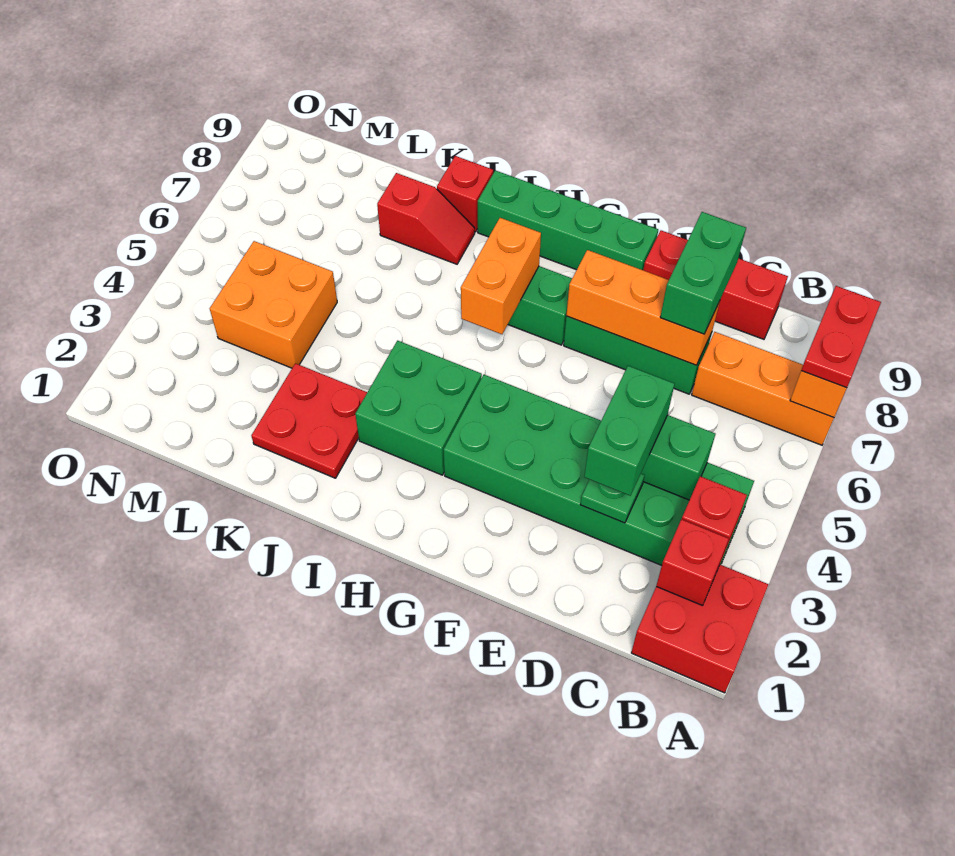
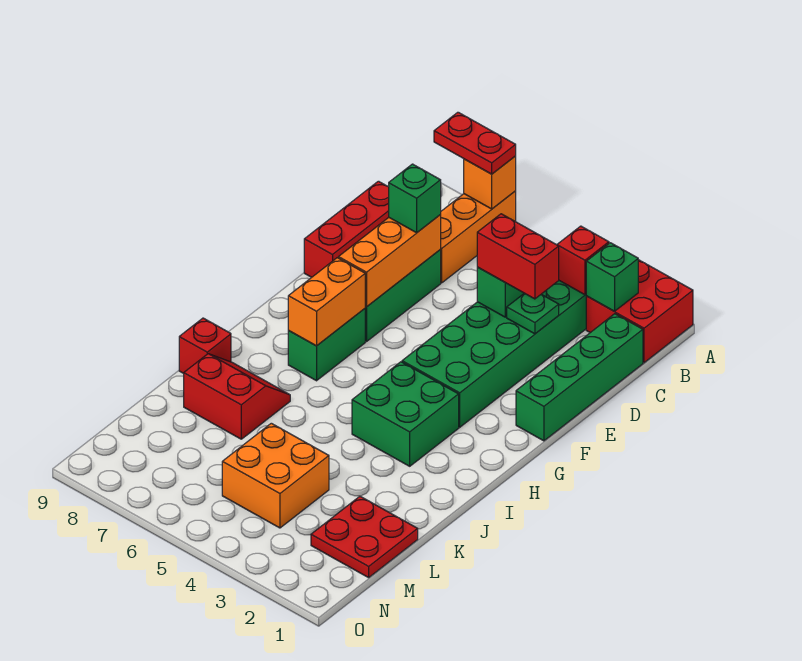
red brick B2 level 2 -> green brick B2 level 2
green brick D3:D4 level 3 -> red brick D3:D4 level 3
green brick D7:D8 level 3 -> green brick D7 level 3
green brick F9:I9 level 1 -> green brick C1:F1 level 1
orange brick H6:H7 level 2 -> orange brick G7:H7 level 2
red plate J2:K3 level 1 -> red plate L1:M2 level 1
red slope J8:K8 level 1 top K -> red slope J7:K8 level 1 top K

